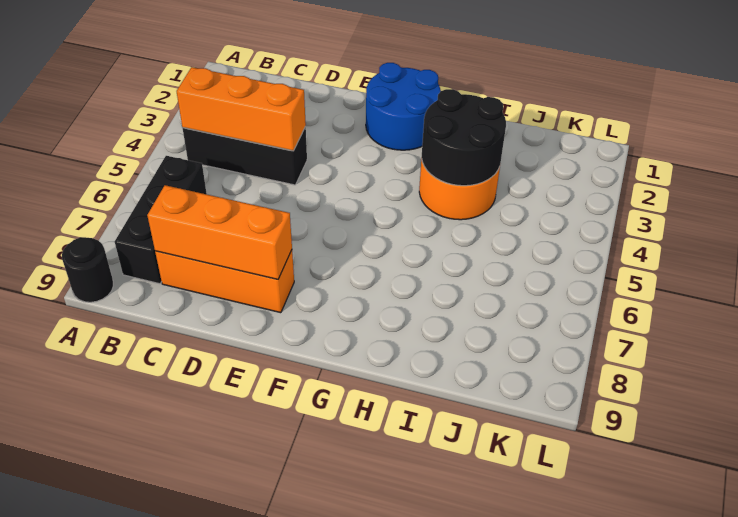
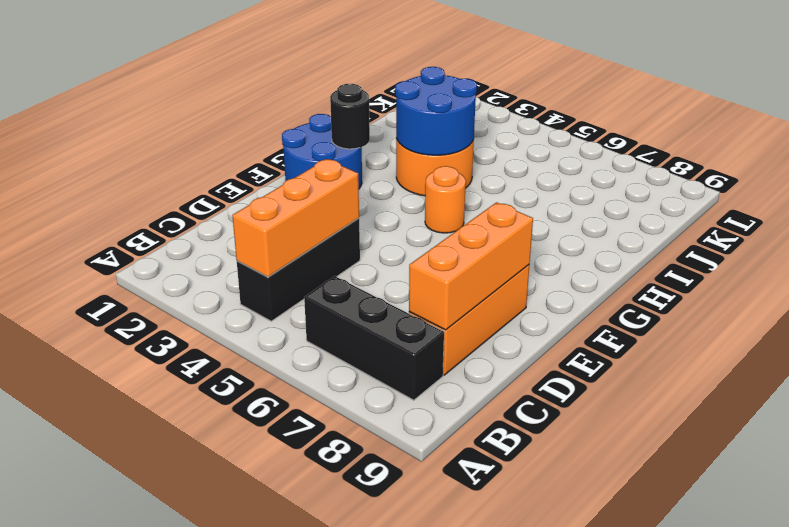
black round brick A9 level 1 -> black round brick G2 level 2
none -> orange round brick G5 level 1
black round brick H3:I4 level 2 -> blue round brick H3:I4 level 2

